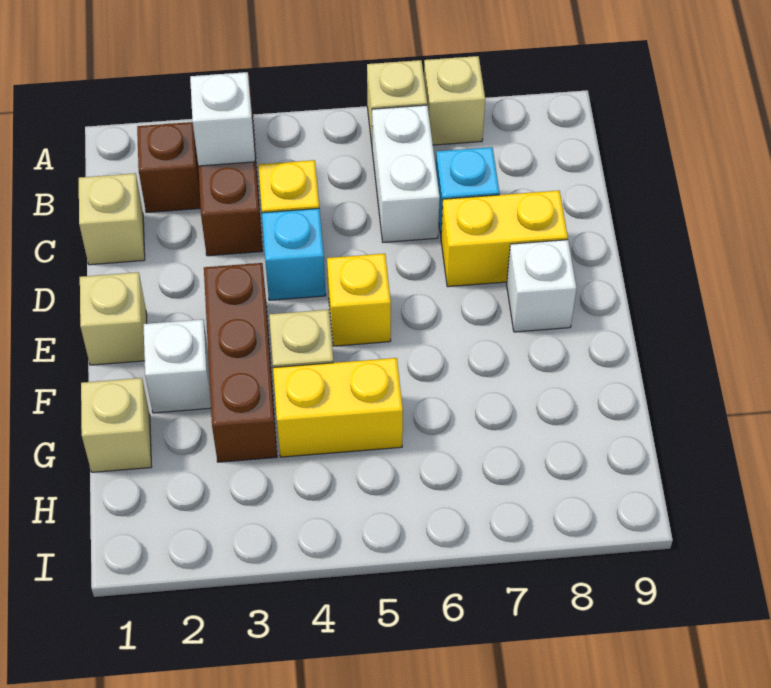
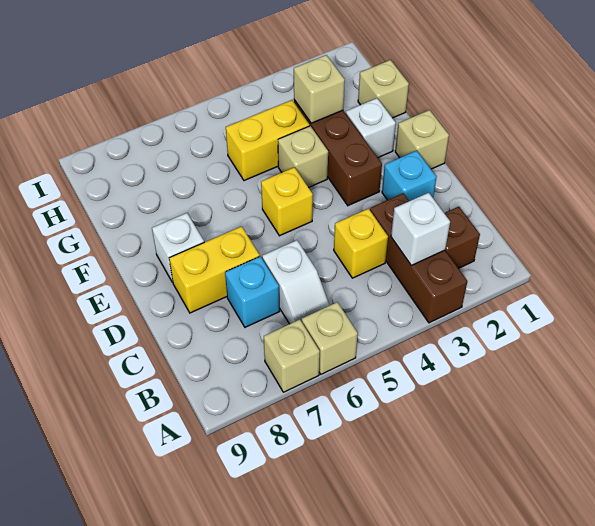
white brick B6:C6 level 1 -> white slope B6:C6 level 1 top C
tan brick C1 level 1 -> tan brick G3 level 2
cyan brick D4 level 1 -> cyan brick D2 level 1

